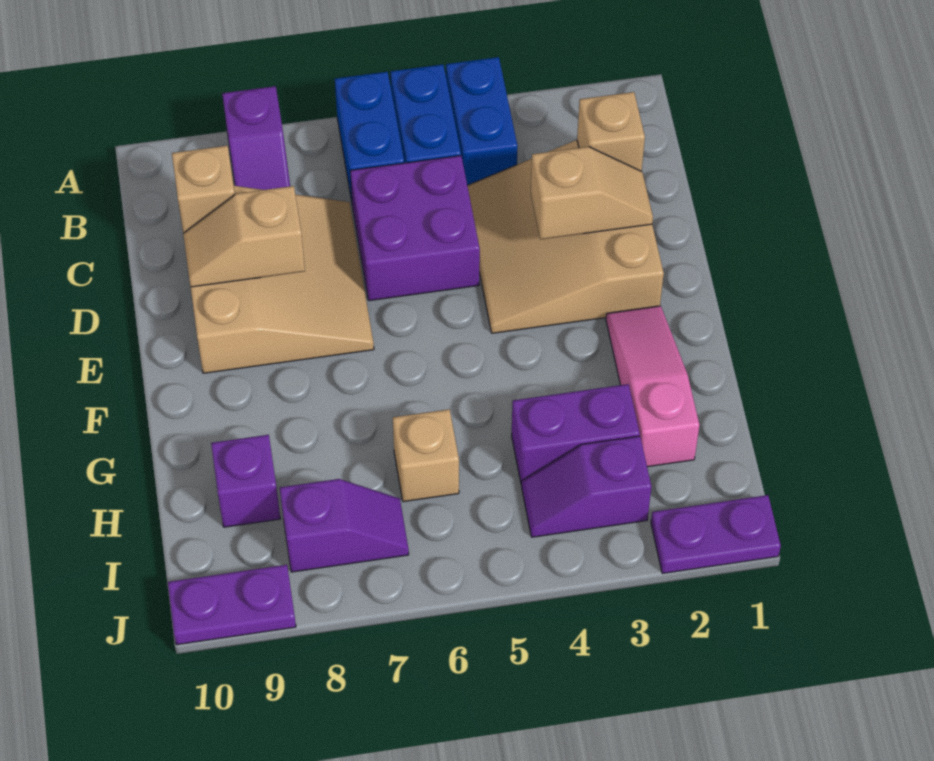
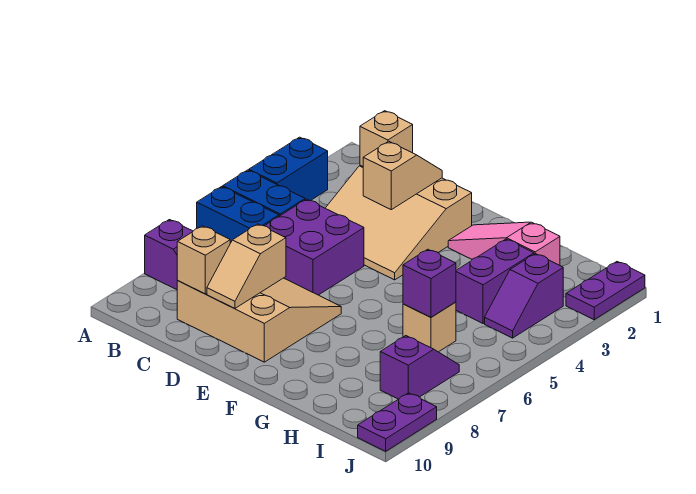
blue brick A4:B4 level 1 -> blue brick A3:A4 level 1
purple brick H9 level 1 -> purple brick H6 level 2

